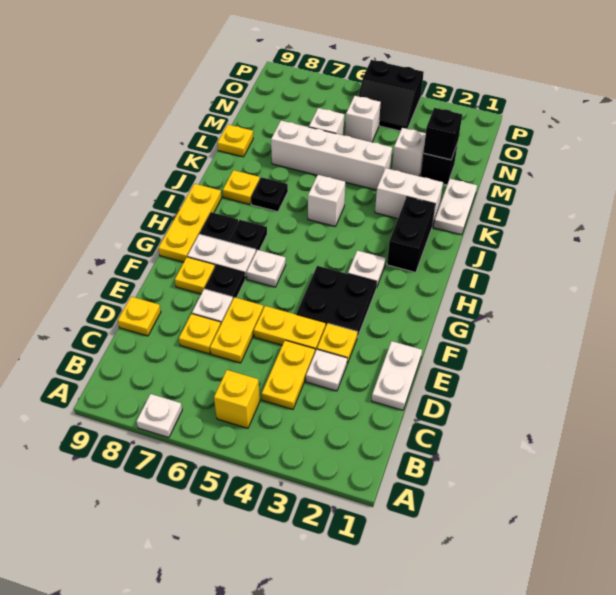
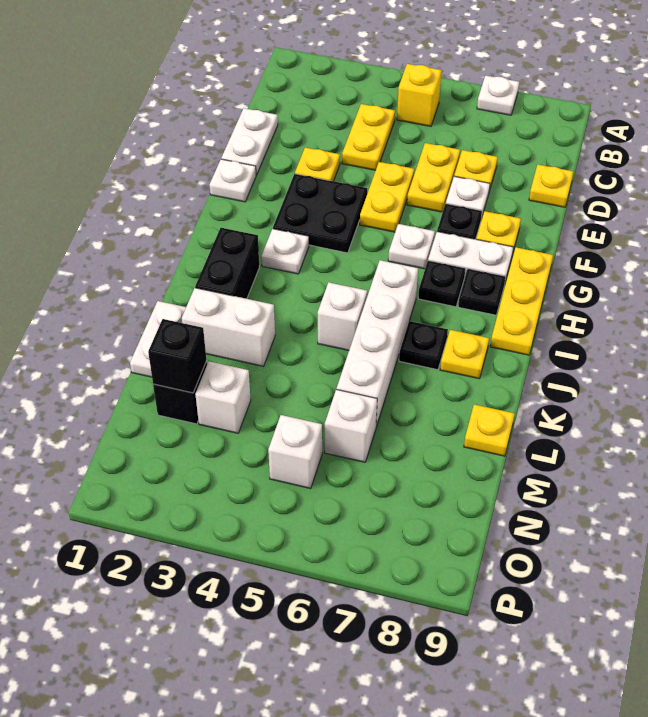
white plate D3 level 1 -> white plate F1 level 1
yellow plate E4:E5 level 1 -> yellow plate E5:F5 level 1
white brick L4:L7 level 1 -> white brick I6:L6 level 1
black slope O4:P5 level 1 top P -> none

